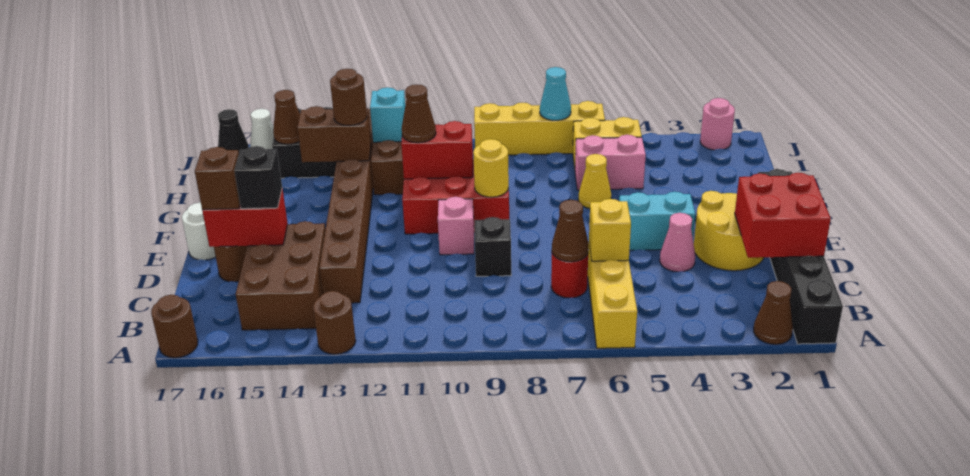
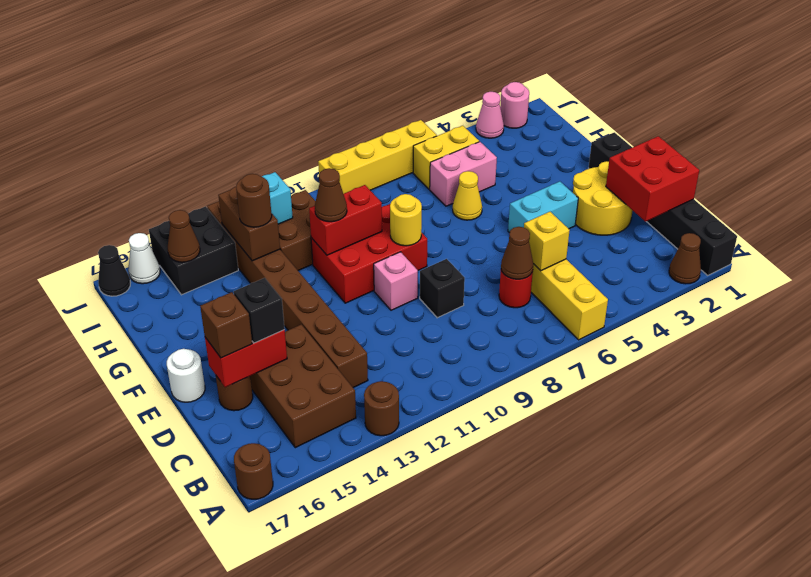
pink cone D4 level 1 -> pink cone J3 level 1
brown brick H13:H14 level 2 -> brown brick H13:I13 level 2
cyan cone J7 level 2 -> none

